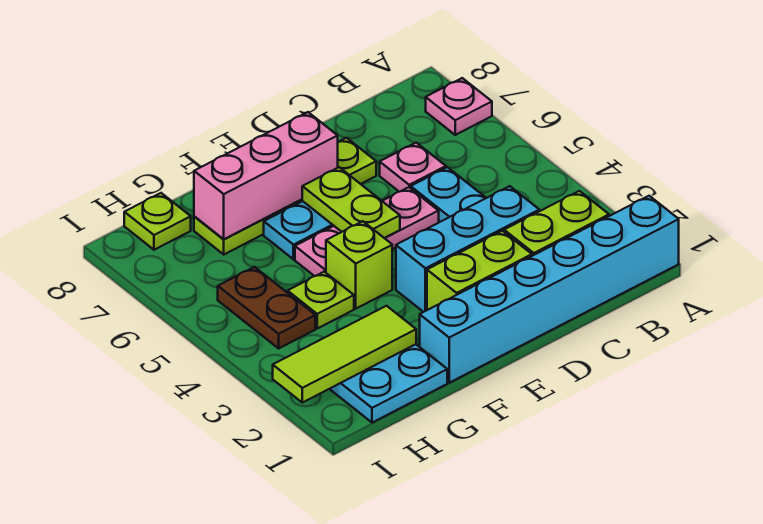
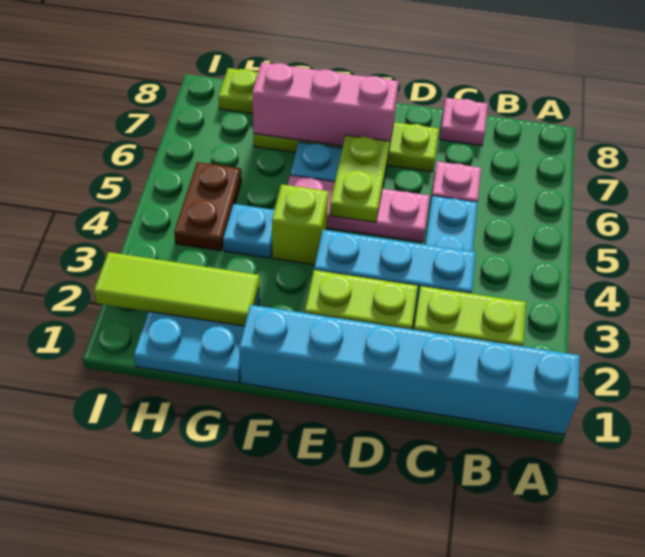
pink plate A7 level 1 -> pink plate C8 level 1
lime plate G4 level 1 -> cyan plate G4 level 1

